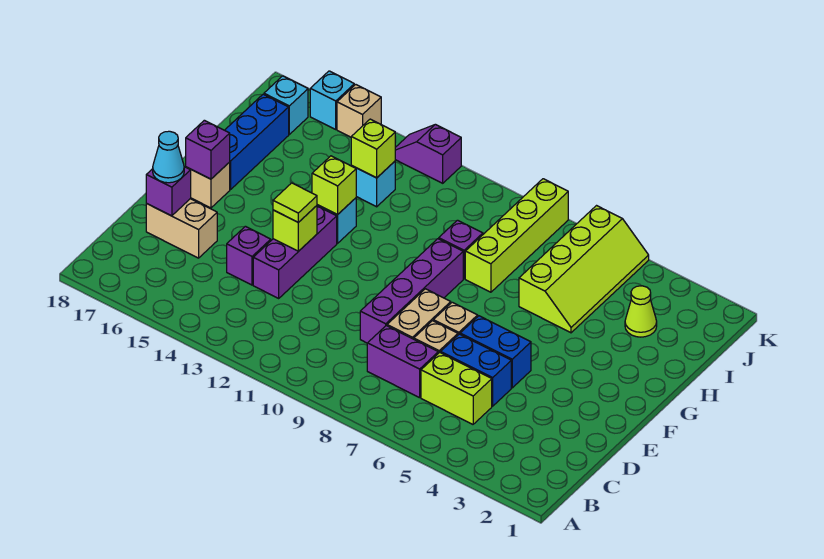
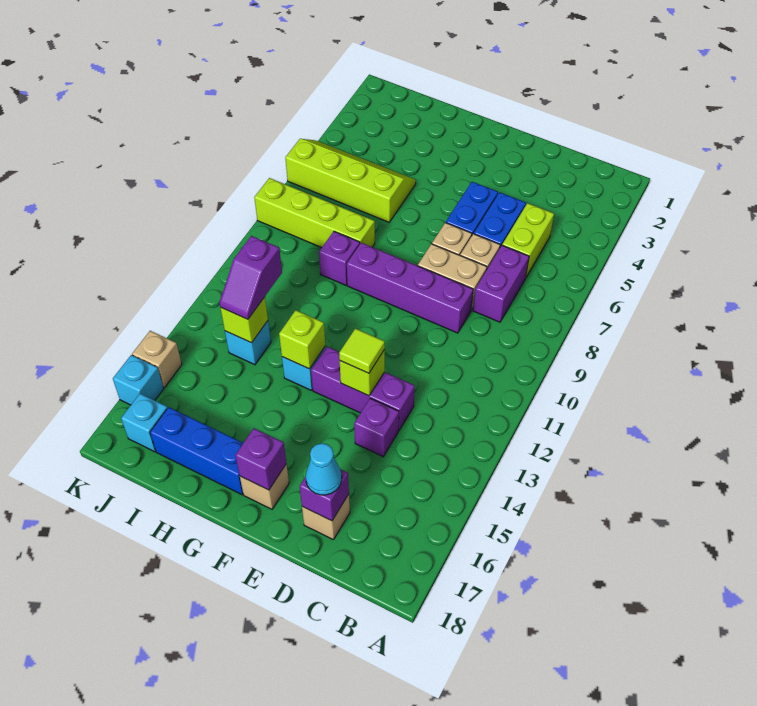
tan brick D16:D17 level 1 -> tan brick D17 level 1
lime cone I3 level 1 -> none
purple slope K12:K13 level 1 top 12 -> purple slope I12:I13 level 3 top 12

